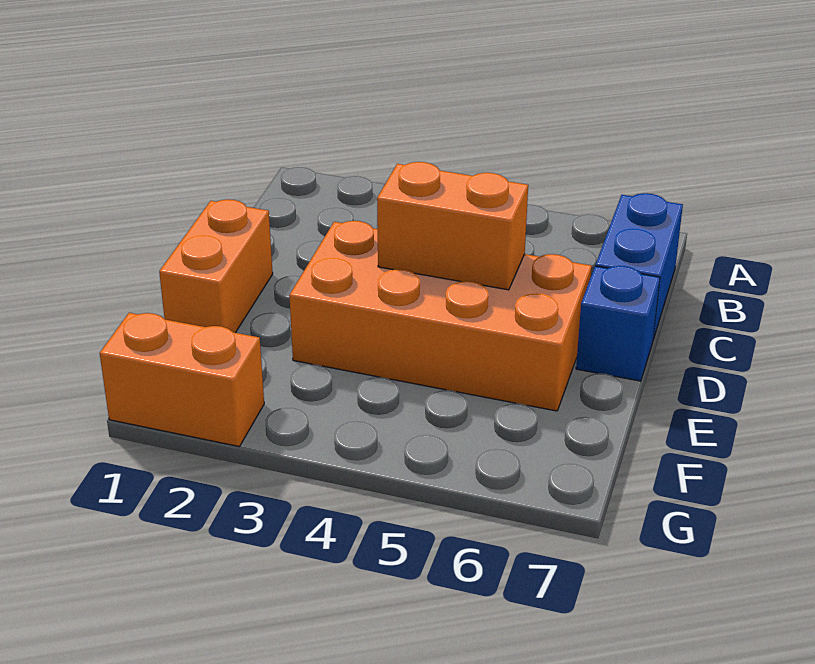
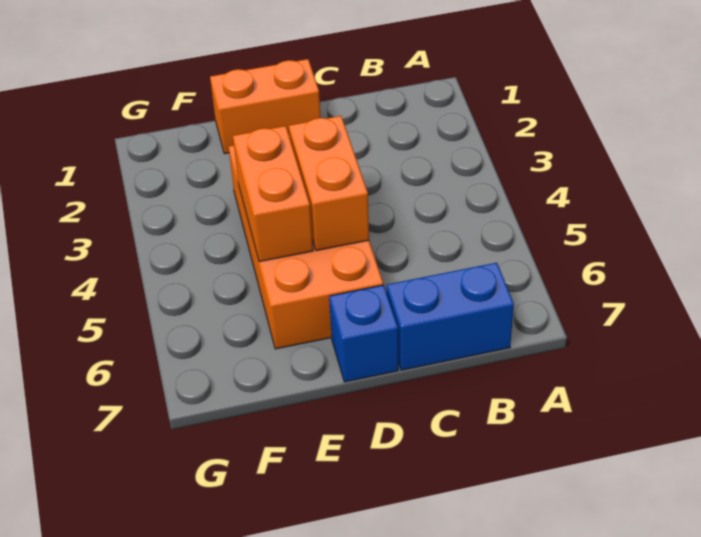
orange brick G1:G2 level 1 -> orange brick E4:E5 level 2

